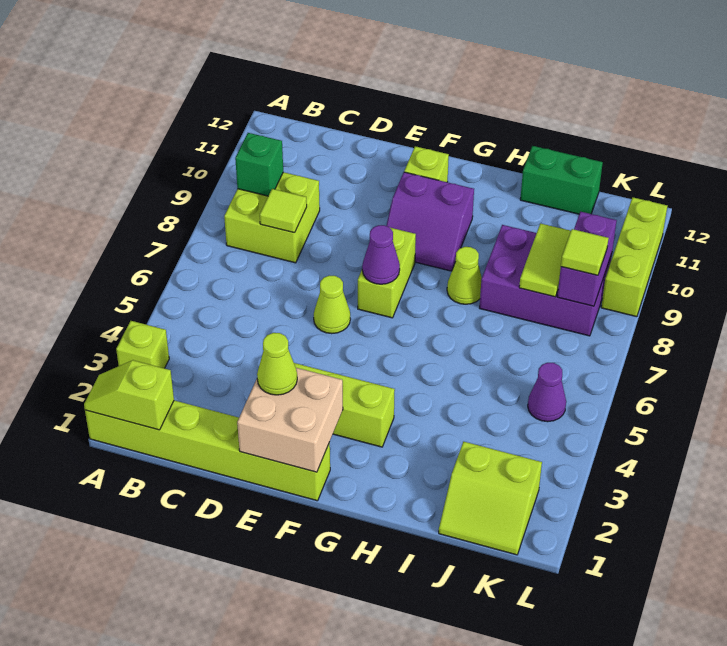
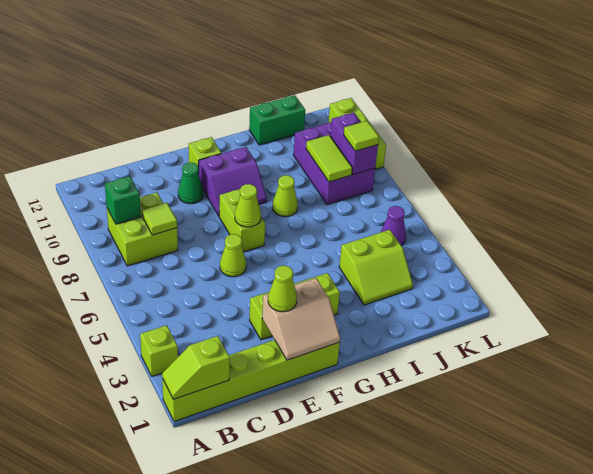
tan brick E1:F2 level 2 -> tan slope E1:F2 level 2 top 2
none -> green cone E10 level 1
purple cone F7 level 2 -> lime cone F7 level 2
purple brick I8:K9 level 1 -> purple brick J8:K10 level 1
lime slope J1:K2 level 1 top 2 -> lime slope I3:J4 level 1 top 4

